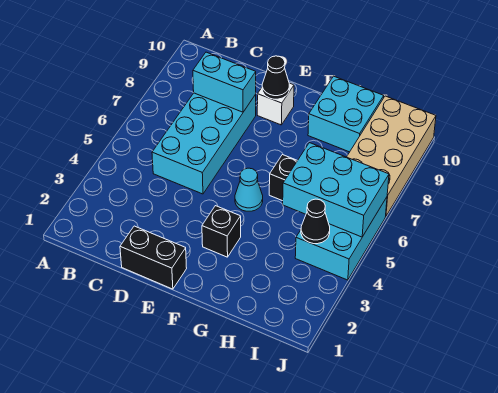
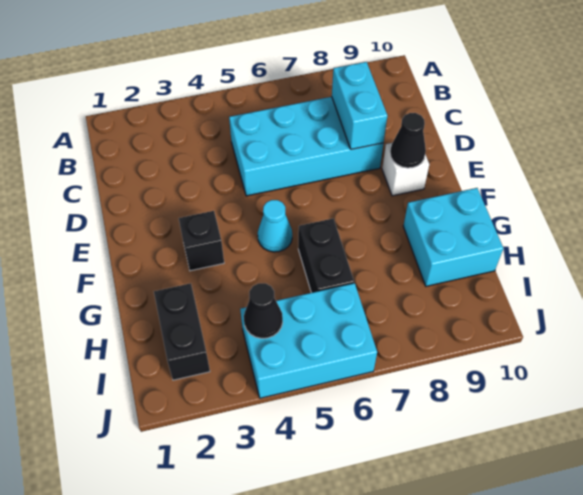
black brick D1:E1 level 1 -> black brick H2:I2 level 1
cyan brick H5:J6 level 2 -> none
tan brick I7:J10 level 1 -> none

